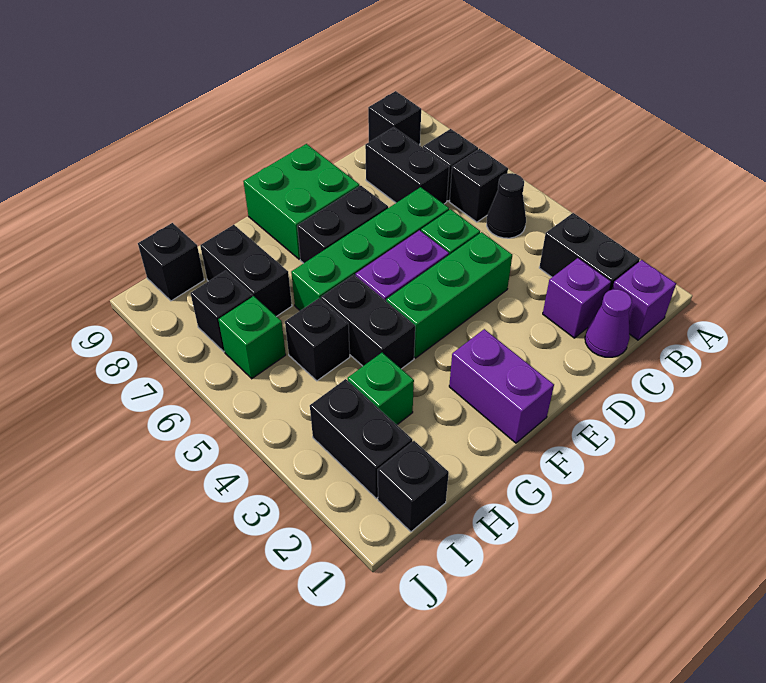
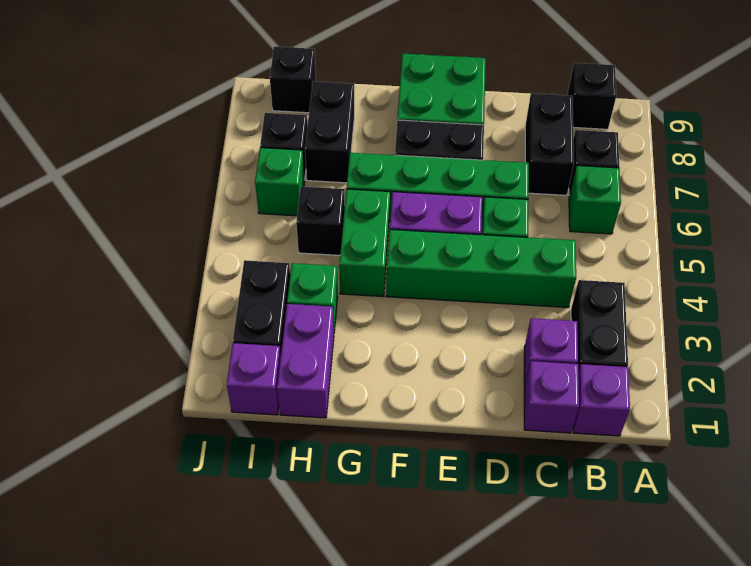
black cone B5 level 1 -> none
black brick B6 level 1 -> green brick B6 level 1
purple cone C1 level 1 -> purple brick C1 level 1
green brick D4:F4 level 1 -> green brick C4:F4 level 1
purple brick F1:F2 level 1 -> purple brick H1:H2 level 1
black brick G4:G5 level 1 -> green brick G4:G5 level 1
black brick I1 level 1 -> purple brick I1 level 1

